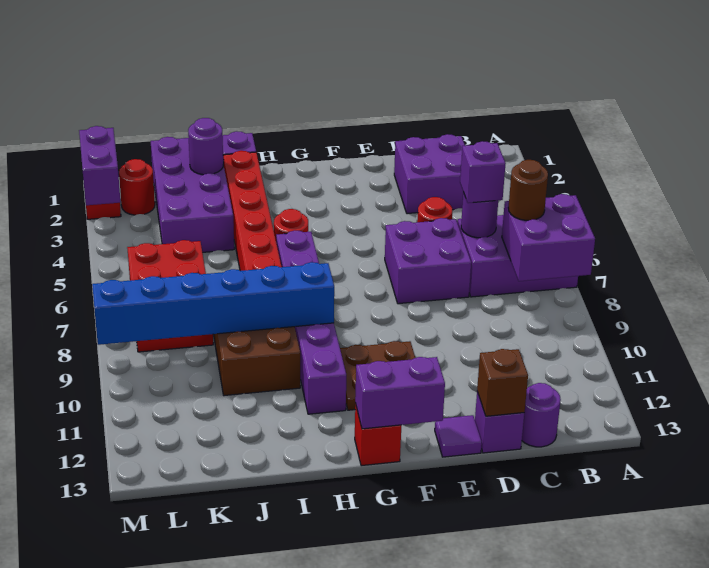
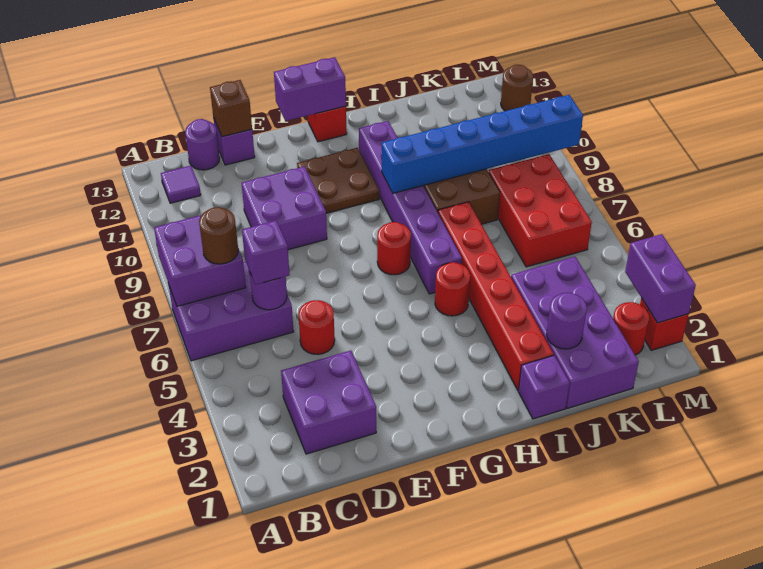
purple brick D6:E7 level 1 -> purple brick D9:E10 level 1
purple tile E13 level 1 -> purple tile B12 level 1
none -> red round brick G7 level 1
none -> brown round brick M12 level 1

